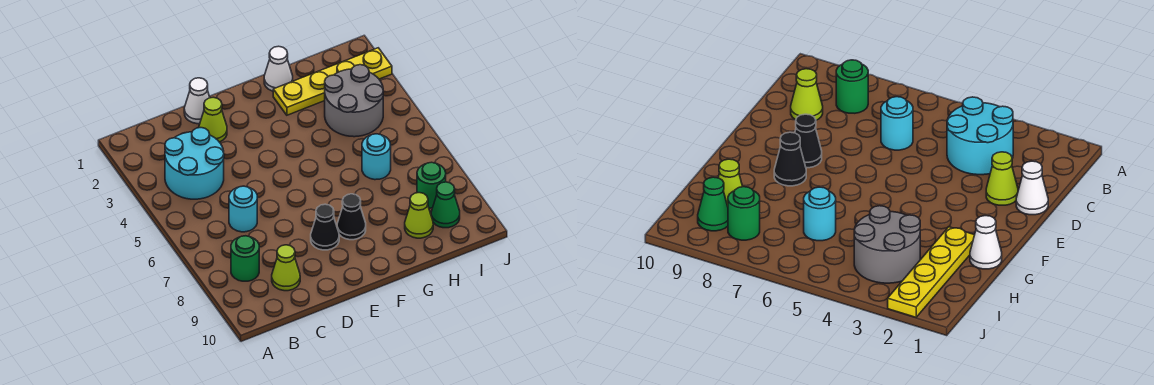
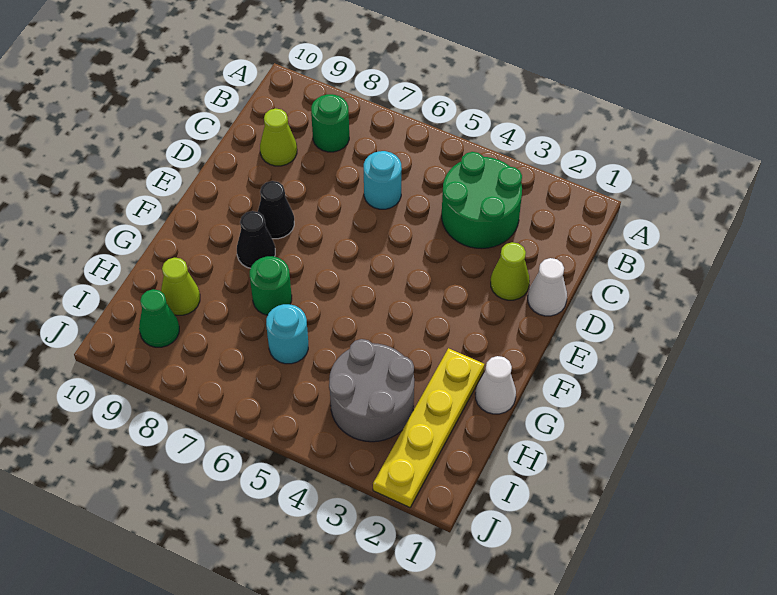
cyan round brick B3:C4 level 1 -> green round brick B3:C4 level 1
green round brick I8 level 1 -> green round brick G7 level 1

